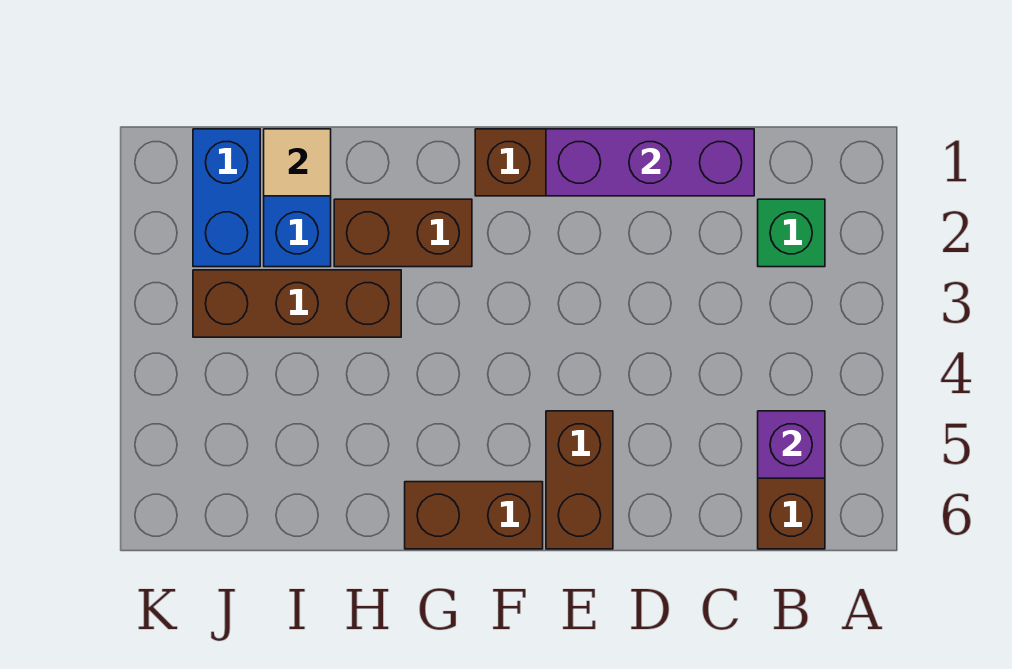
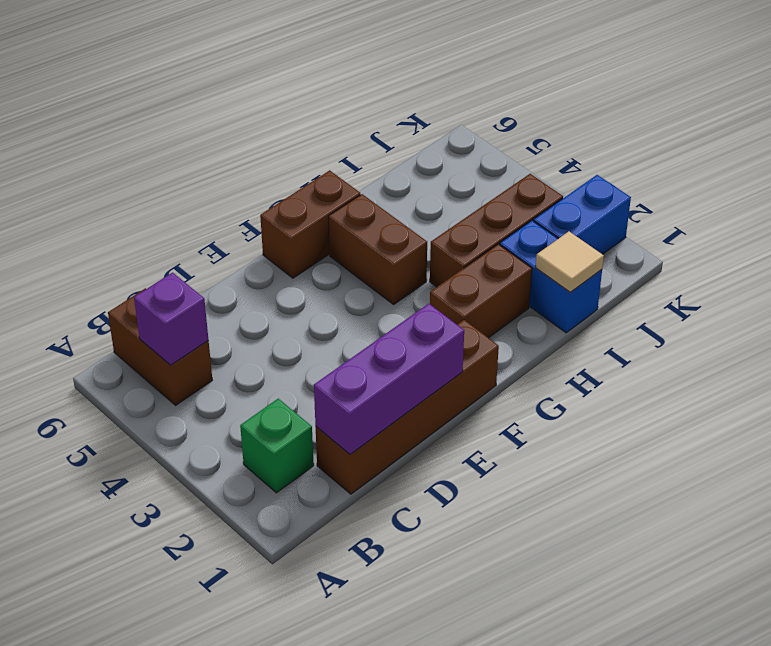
brown brick E5:E6 level 1 -> brown brick G4:G5 level 1
blue brick J1:J2 level 1 -> blue brick J2:K2 level 1

